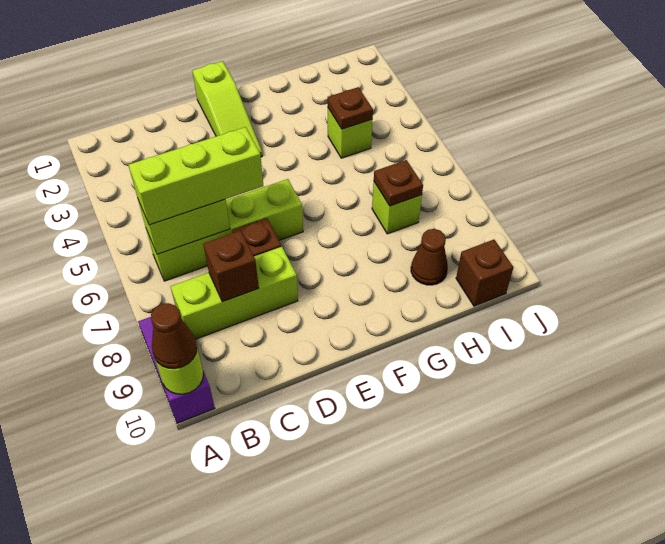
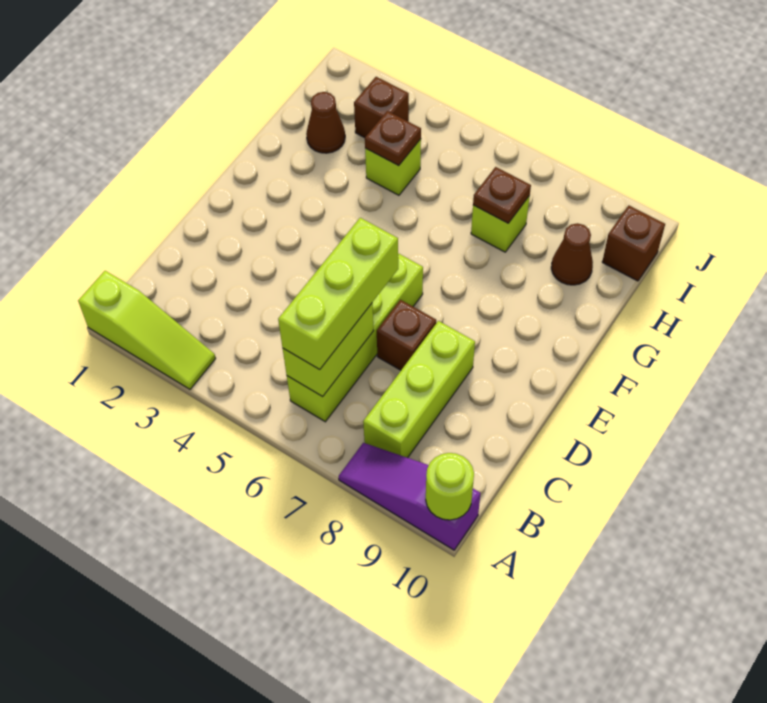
brown cone A10 level 3 -> brown cone H2 level 1
brown brick C8 level 2 -> brown brick I3 level 1
lime slope E1:E3 level 1 top 1 -> lime slope A1:A3 level 1 top 1

